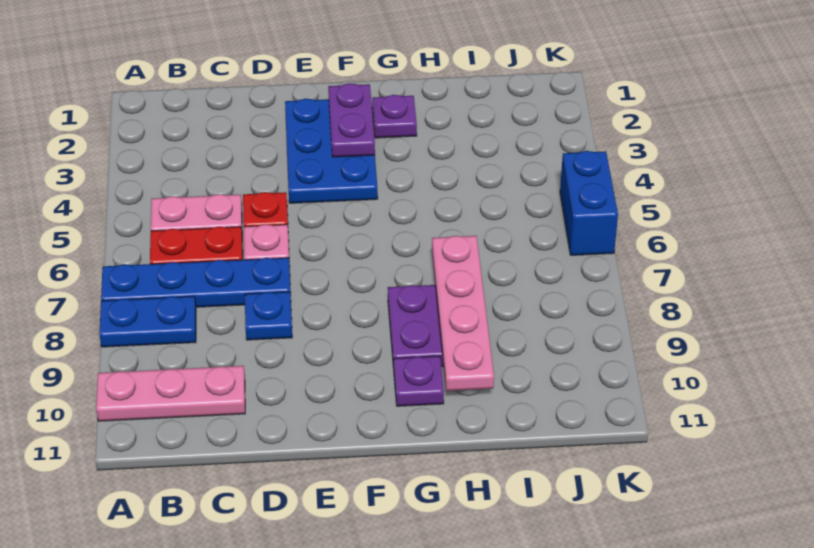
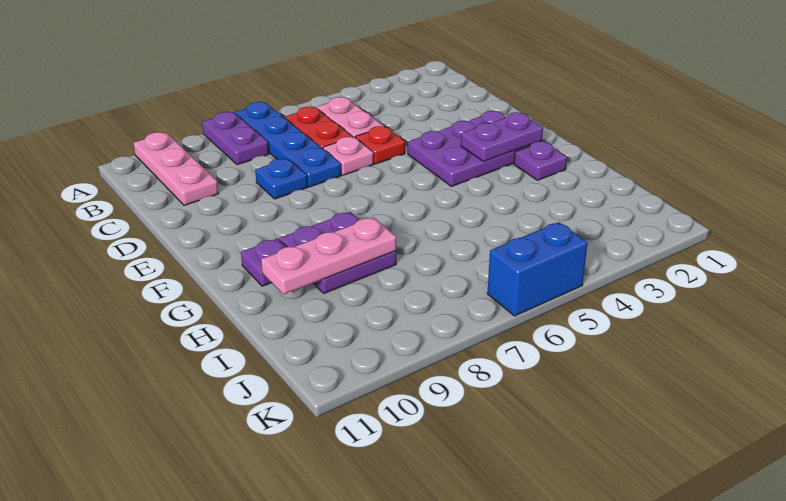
blue plate A8:B8 level 1 -> purple plate A8:B8 level 1
blue plate E2:F4 level 1 -> purple plate E2:F4 level 1
pink plate H7:H10 level 2 -> pink plate H8:H10 level 2

